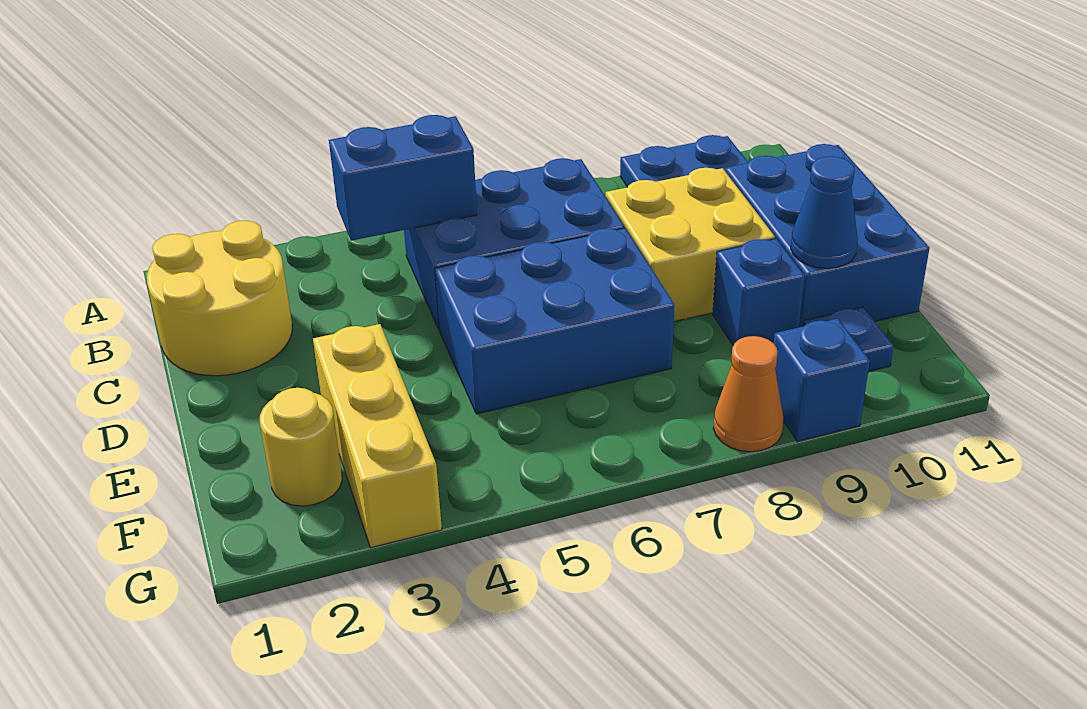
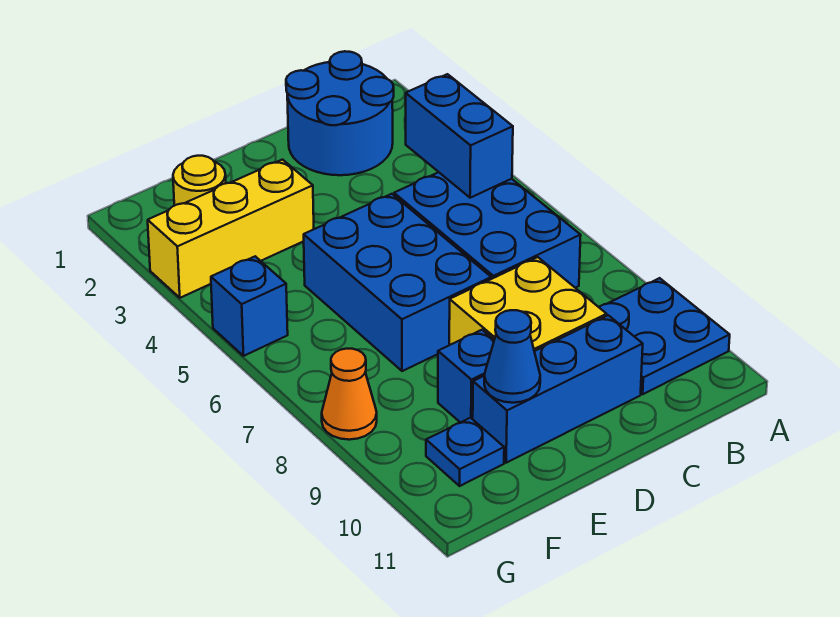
yellow round brick B1:C2 level 1 -> blue round brick B1:C2 level 1
blue brick C10:E11 level 1 -> blue brick C10:E10 level 1
blue brick G9 level 1 -> blue brick G5 level 1

